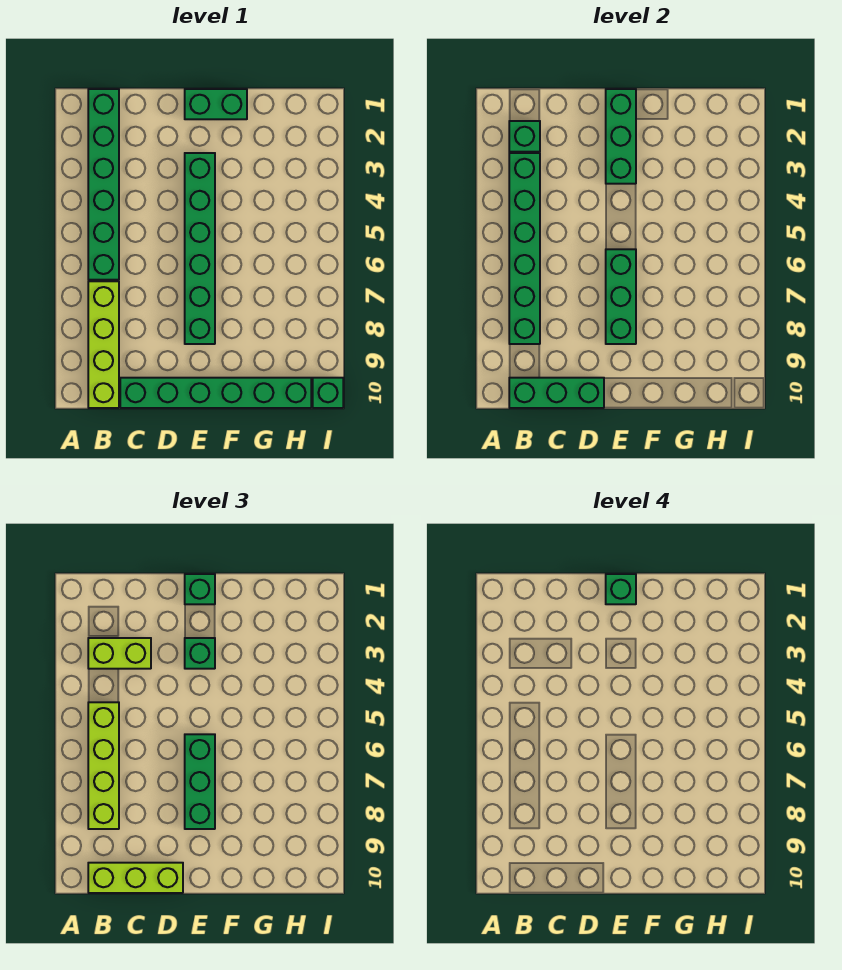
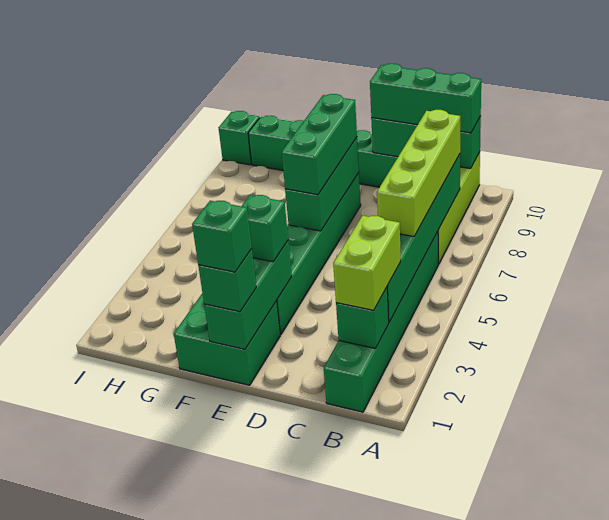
lime brick B3:C3 level 3 -> lime brick B2:B3 level 3
lime brick B10:D10 level 3 -> green brick B10:D10 level 3
green brick E1:F1 level 1 -> green brick E1:F2 level 1

